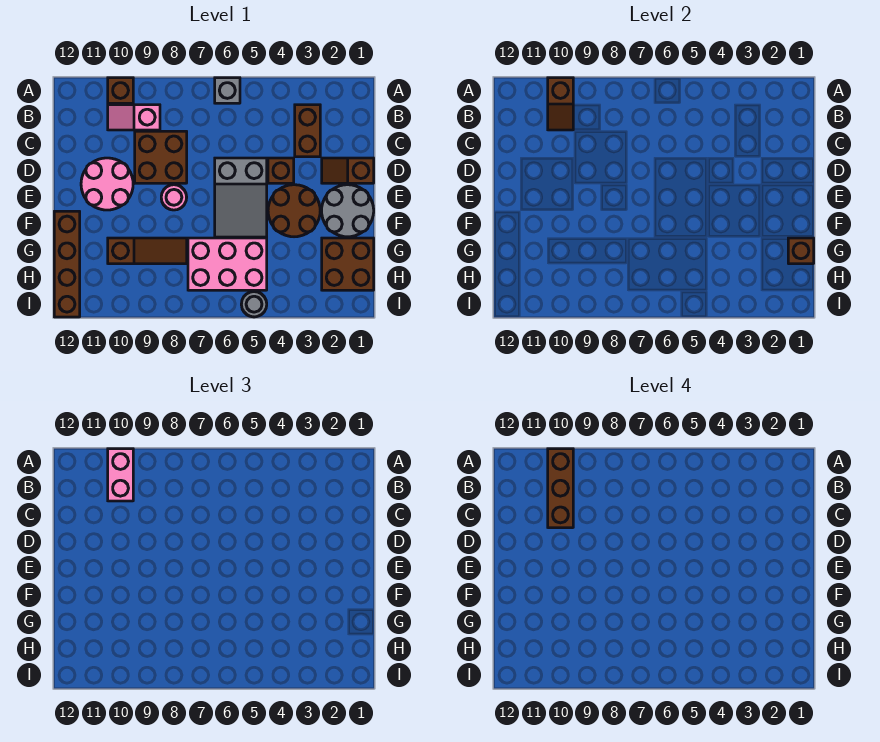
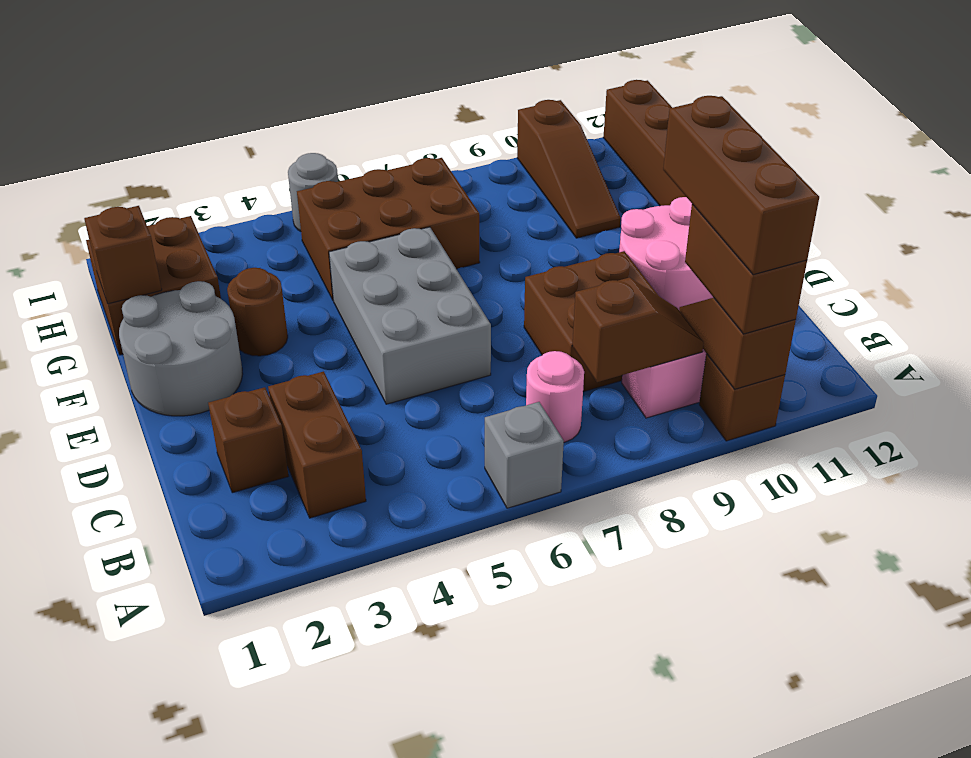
pink brick A10:B10 level 3 -> brown brick A10:B10 level 3
brown slope D1:D2 level 1 top 1 -> brown slope B8:B9 level 2 top 8
brown brick D4 level 1 -> brown brick C2 level 1
grey slope D5:F6 level 1 top D -> grey brick D5:F6 level 1
brown round brick E3:F4 level 1 -> brown round brick F3 level 1
pink round brick E8 level 1 -> pink round brick B7 level 1
pink brick G5:H7 level 1 -> brown brick G5:H7 level 1
brown slope G8:G10 level 1 top 10 -> brown slope G10:I10 level 1 top I

